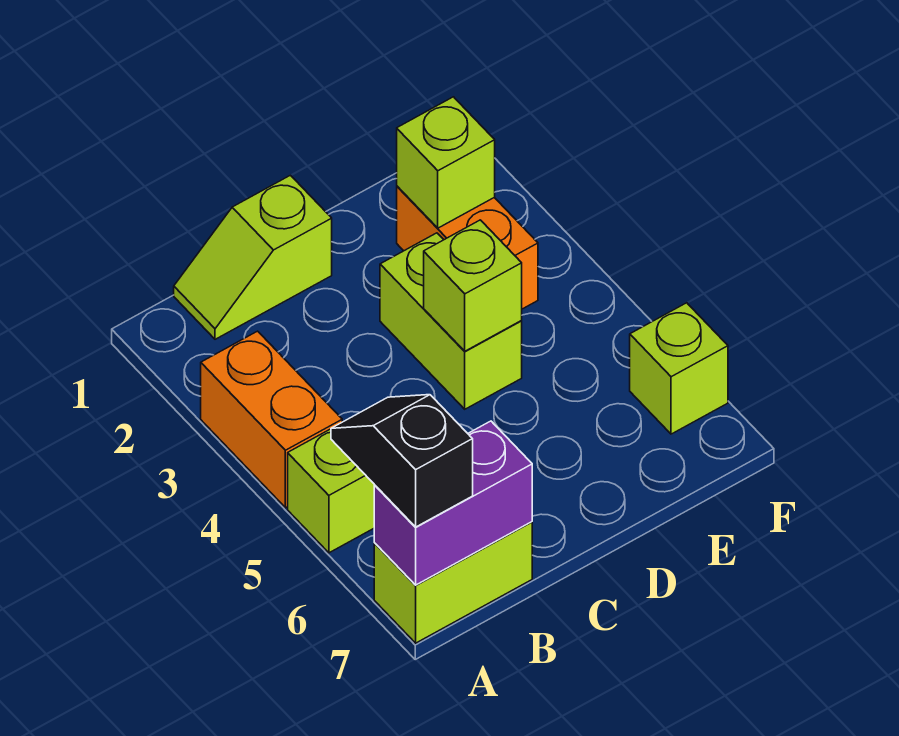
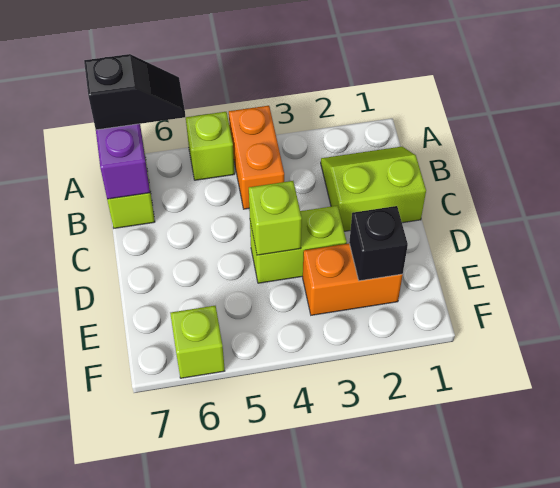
orange brick A3:A4 level 1 -> orange brick A4:B4 level 1
lime slope B1:C1 level 1 top C -> lime slope B1:C2 level 1 top C
lime brick E2 level 2 -> black brick E2 level 2

